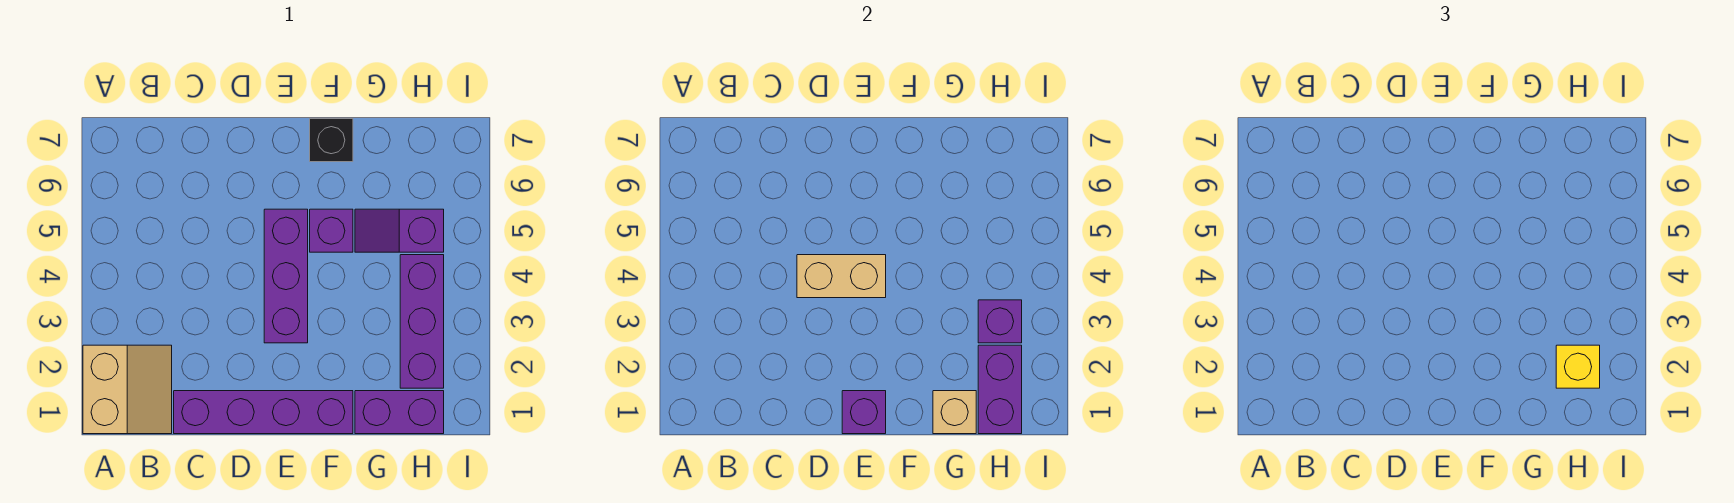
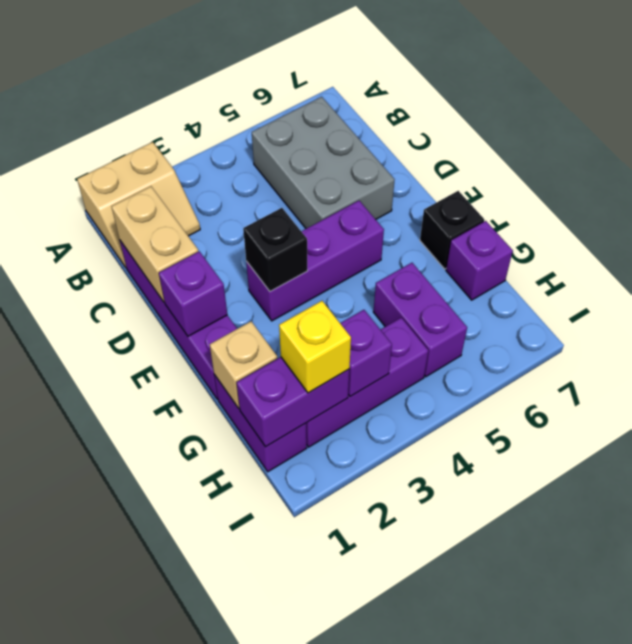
none -> grey brick B5:D6 level 1
tan brick D4:E4 level 2 -> tan brick C1:D1 level 2
none -> black brick E3 level 2
purple brick F5 level 1 -> purple brick G7 level 1
purple slope G5:H5 level 1 top H -> purple brick G5:H5 level 1

